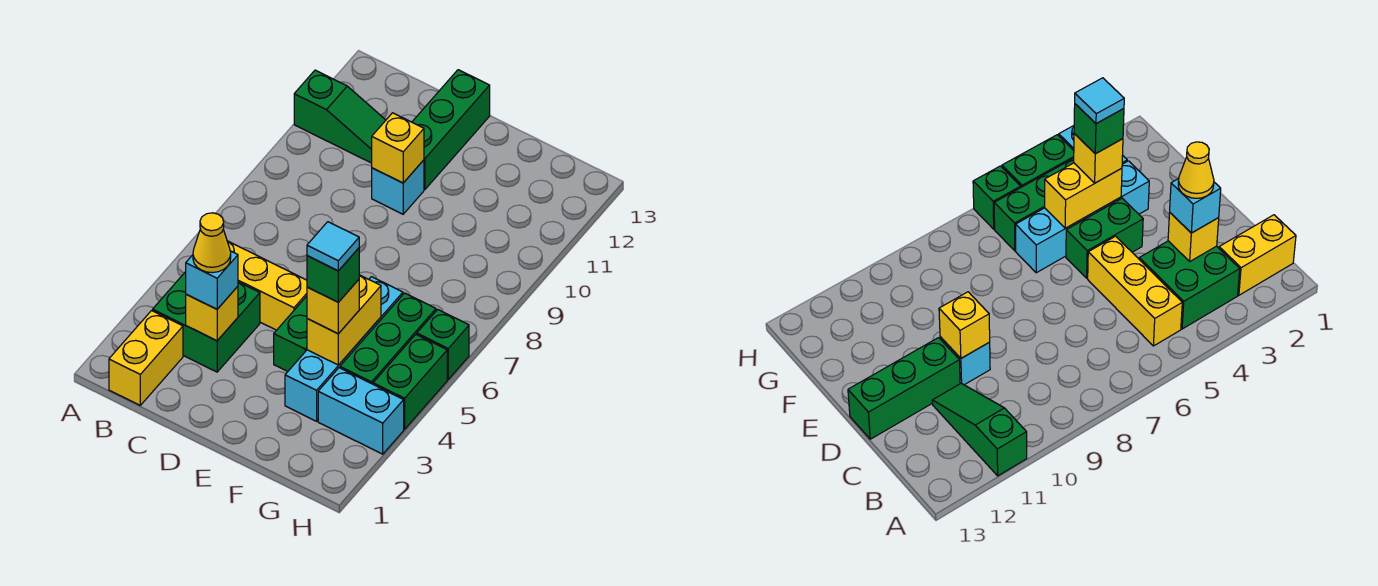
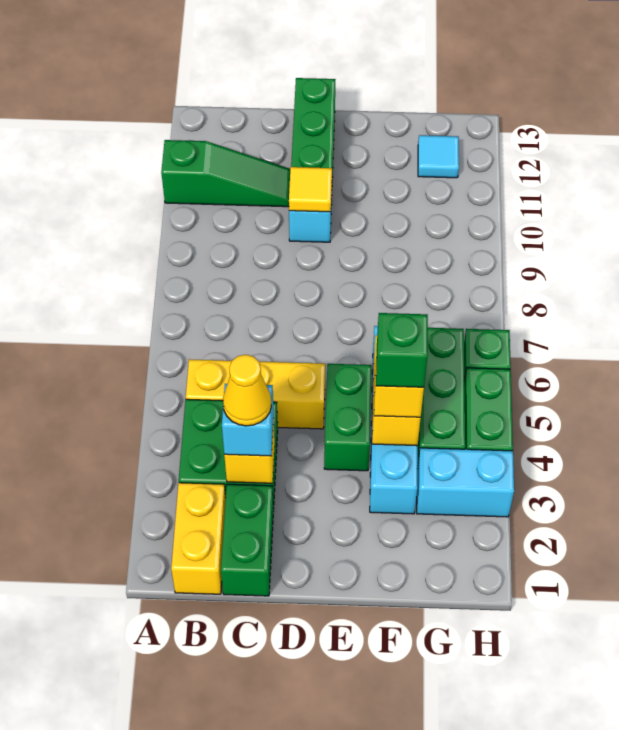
none -> green brick C1:C2 level 1
yellow brick D10 level 2 -> yellow tile D10 level 2
cyan tile F4 level 5 -> cyan tile G12 level 1

